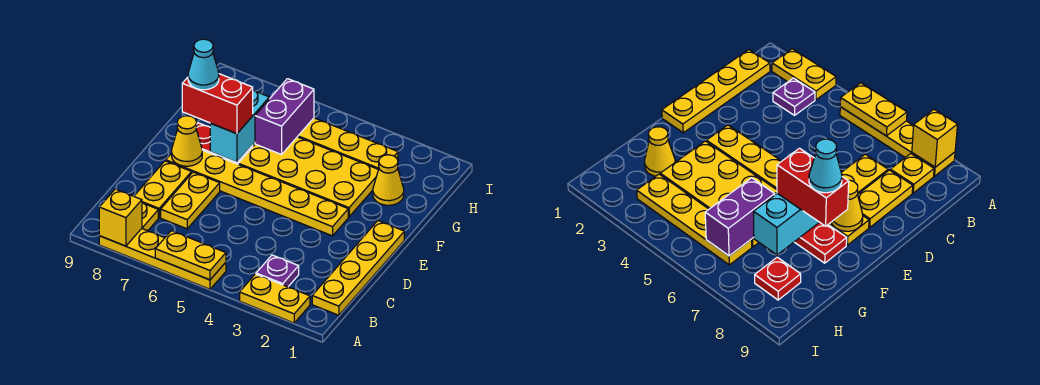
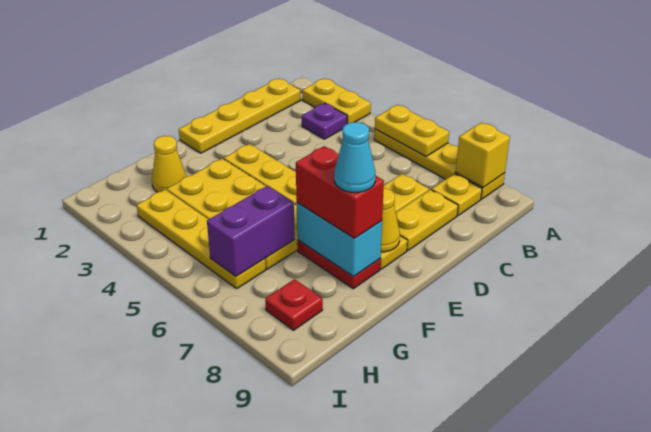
cyan brick F7:G7 level 2 -> cyan brick F7:F8 level 2

